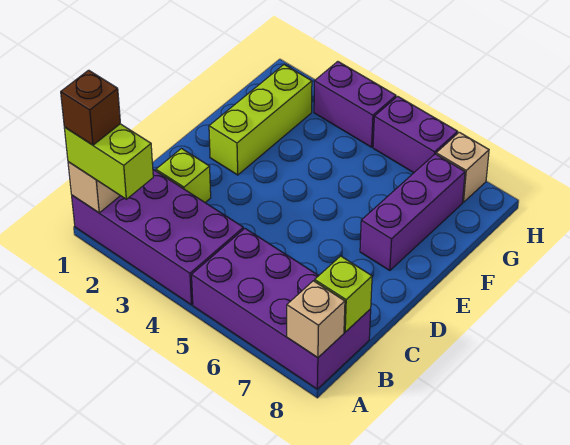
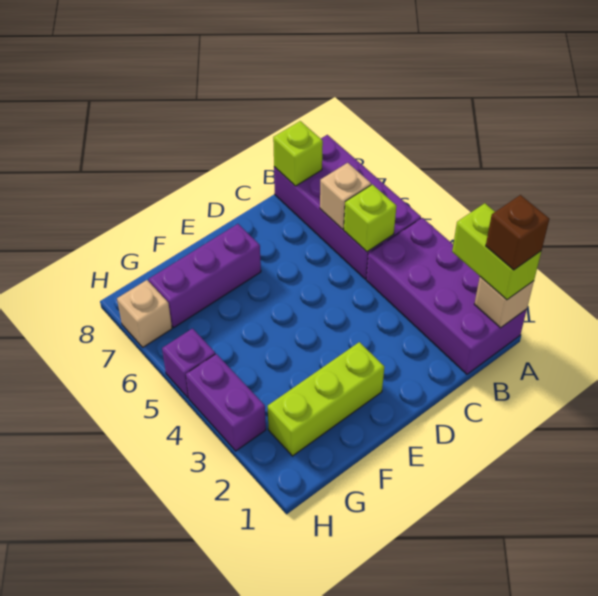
tan brick A8 level 2 -> tan brick B6 level 2
lime brick C2 level 1 -> lime brick B5 level 2
purple brick H5:H6 level 1 -> purple brick H5 level 1

